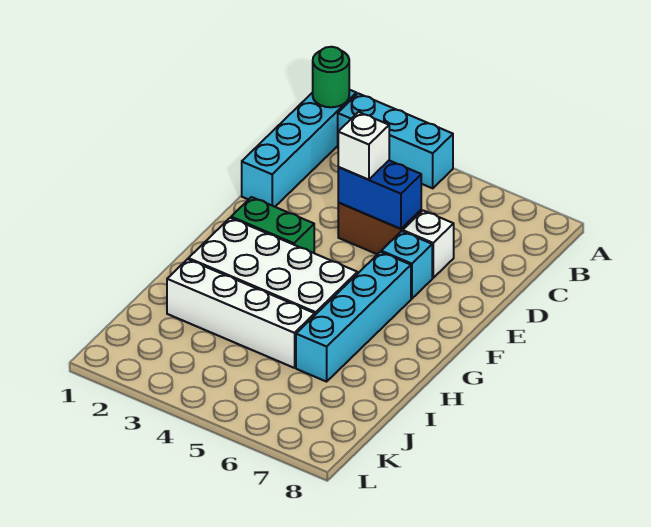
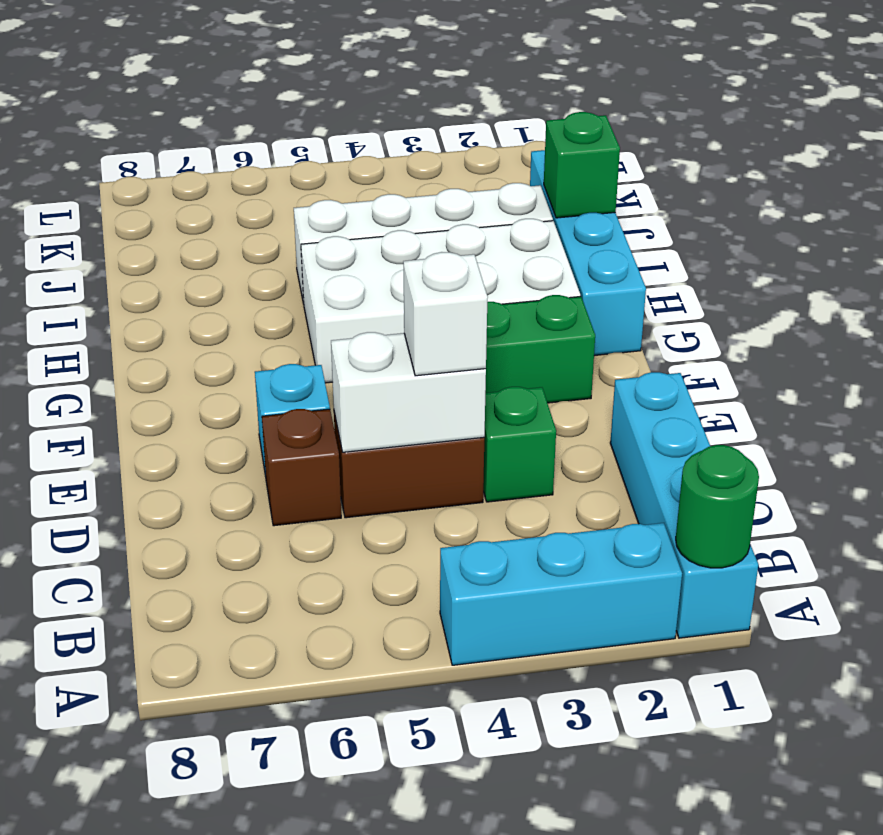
none -> green brick D3 level 1
blue brick D4:D5 level 2 -> white brick D4:D5 level 2
white brick D6 level 1 -> brown brick D6 level 1
cyan brick F6:I6 level 1 -> cyan brick G1:J1 level 1
none -> green brick I1 level 2

